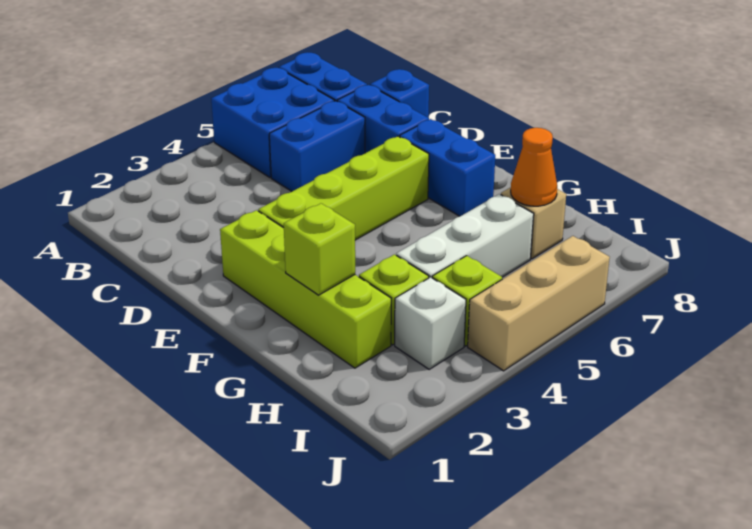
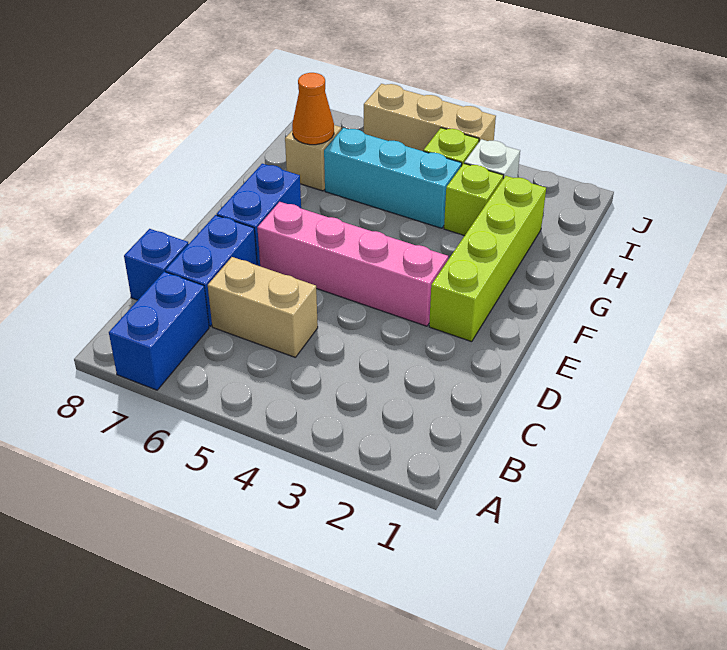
blue brick A5:B6 level 1 -> none
blue brick C5:C6 level 1 -> tan brick C5:C6 level 1
lime brick E3:E6 level 1 -> pink brick E3:E6 level 1
lime brick G2 level 2 -> none
white brick H4:H6 level 1 -> cyan brick H4:H6 level 1

